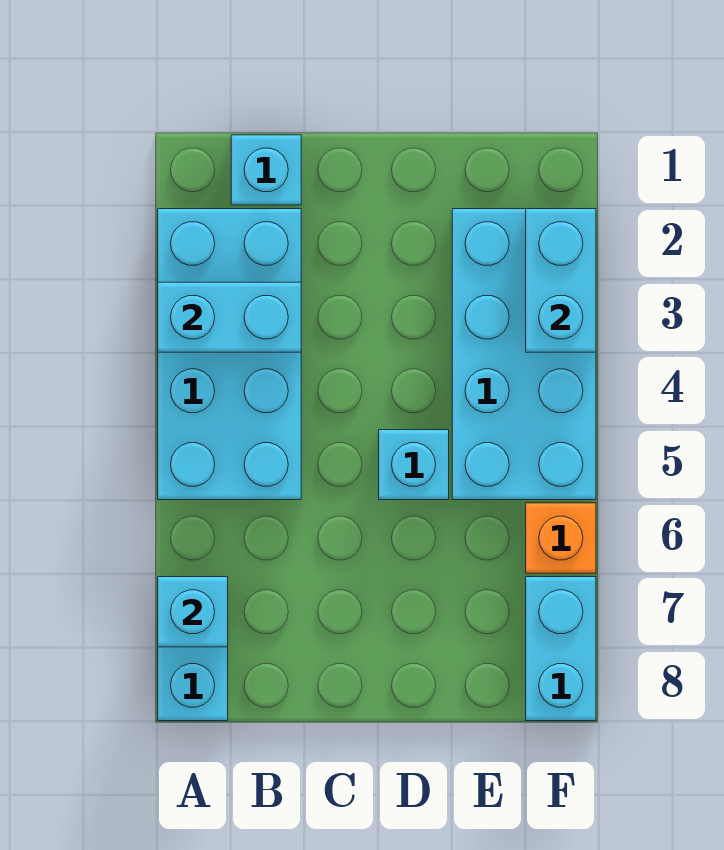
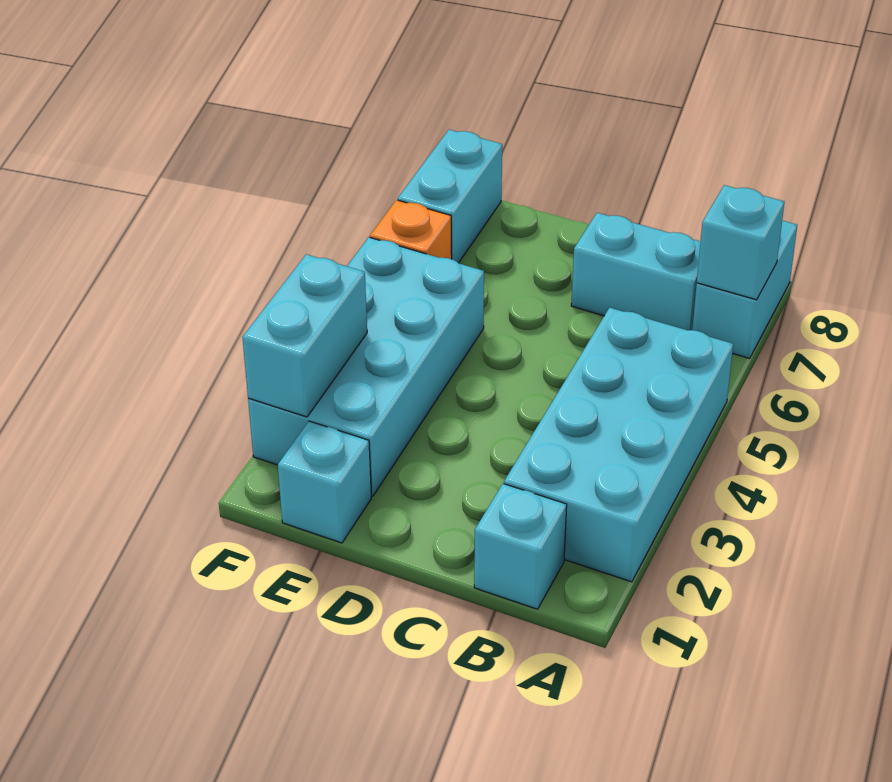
cyan brick A3:B3 level 2 -> cyan brick B7:C7 level 1
cyan brick D5 level 1 -> cyan brick E1 level 1

